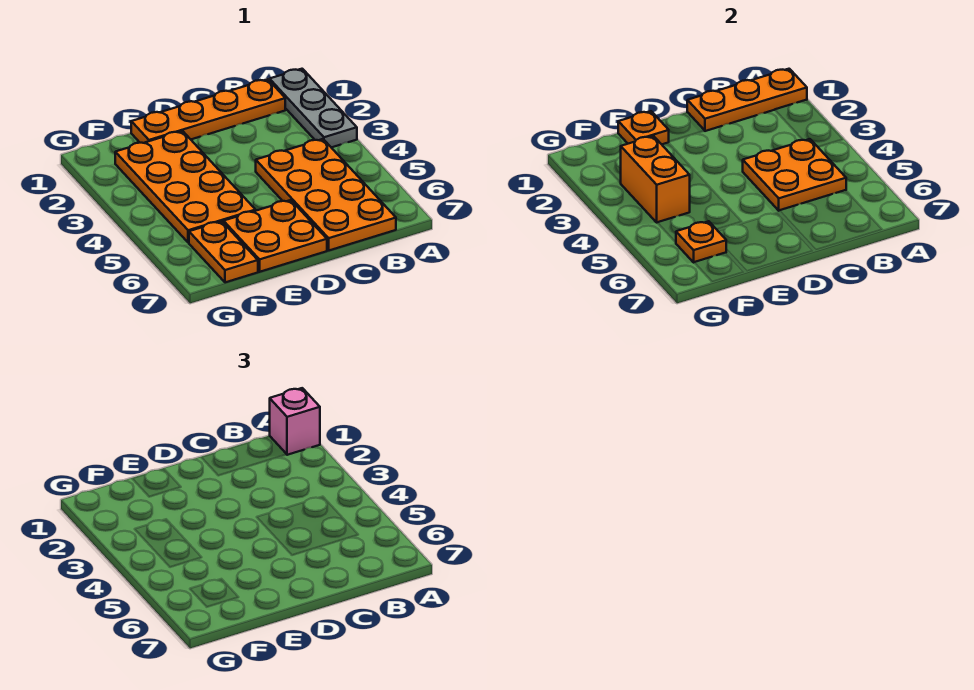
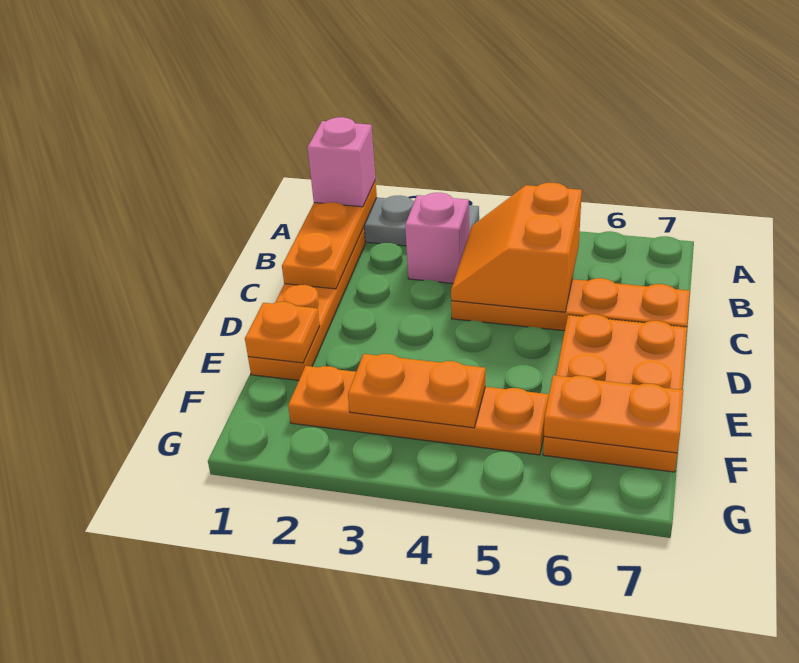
none -> pink brick B3 level 1
orange plate B4:C7 level 1 -> orange plate C4:C7 level 1
orange plate B4:C5 level 2 -> orange slope B4:C5 level 2 top 5
orange plate E2:F5 level 1 -> orange plate F2:F5 level 1
orange brick F3:F4 level 2 -> orange plate F3:F4 level 2
orange plate F6 level 2 -> orange plate F6:F7 level 2

